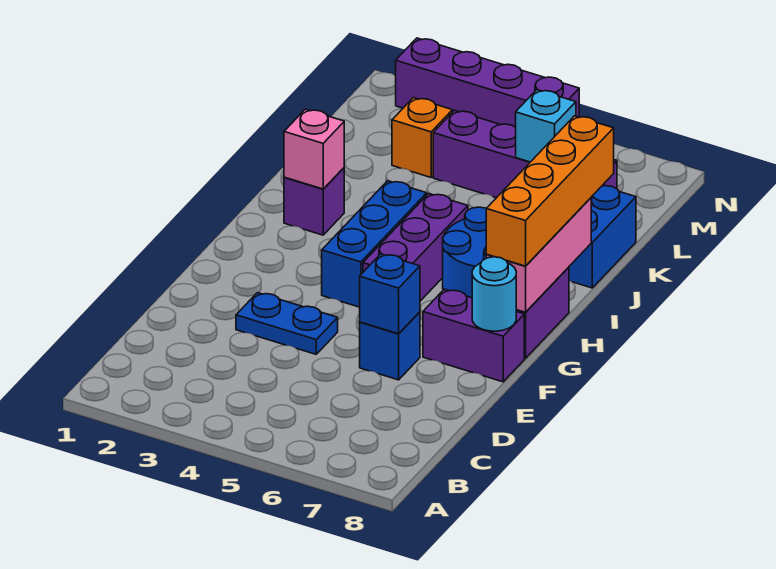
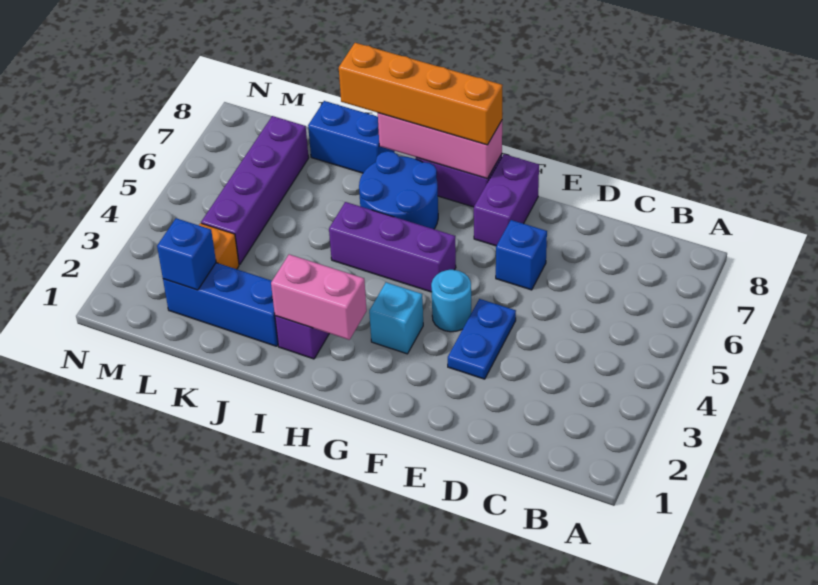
blue brick E6 level 2 -> blue brick L2 level 2
cyan round brick F8 level 2 -> cyan round brick F4 level 1
blue brick G4:I4 level 1 -> blue brick J2:L2 level 1
pink brick I2 level 2 -> pink brick H2:I2 level 2
cyan brick L6 level 2 -> cyan brick G3 level 1
purple brick N2:N5 level 1 -> none

